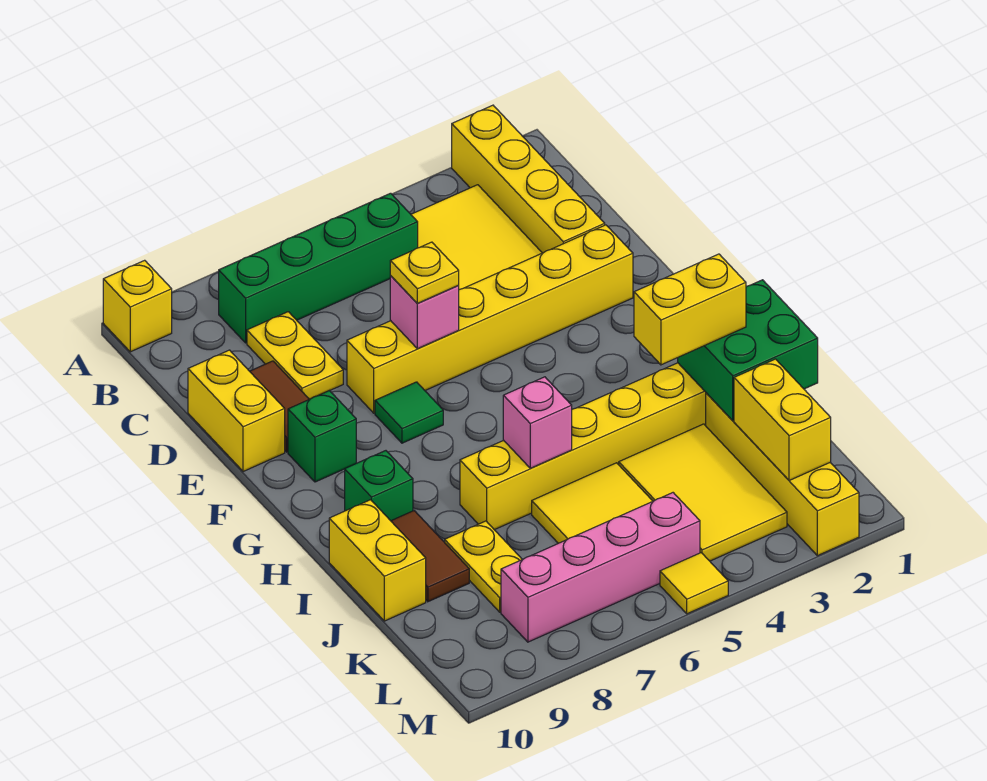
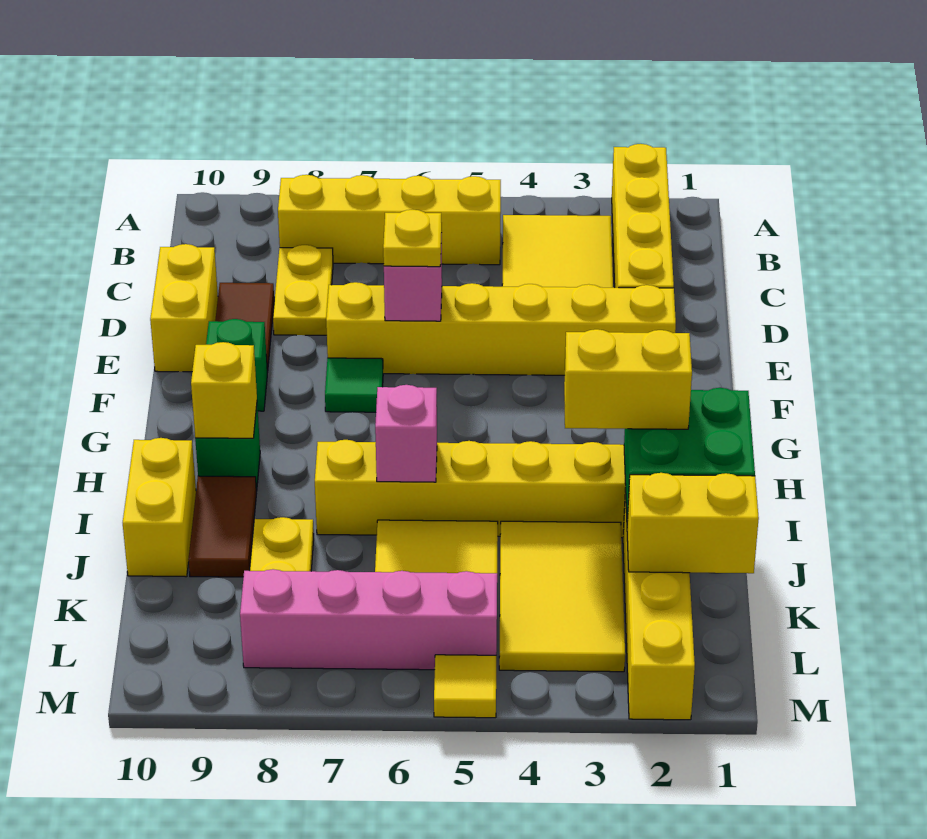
yellow brick A10 level 1 -> yellow brick H9 level 2
green brick B5:B8 level 1 -> yellow brick B5:B8 level 1
yellow brick K2:L2 level 2 -> yellow brick K1:K2 level 2

